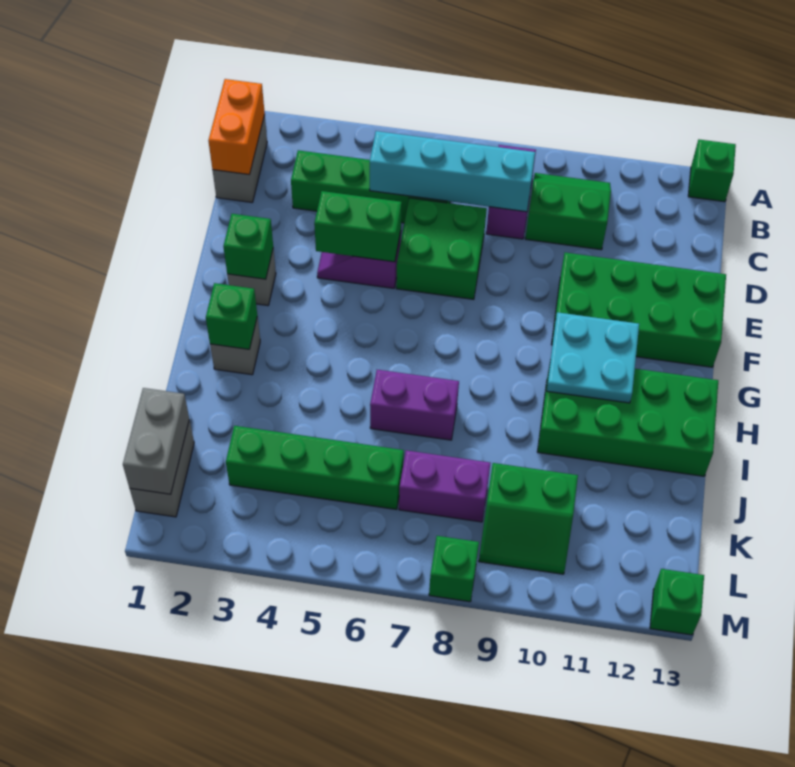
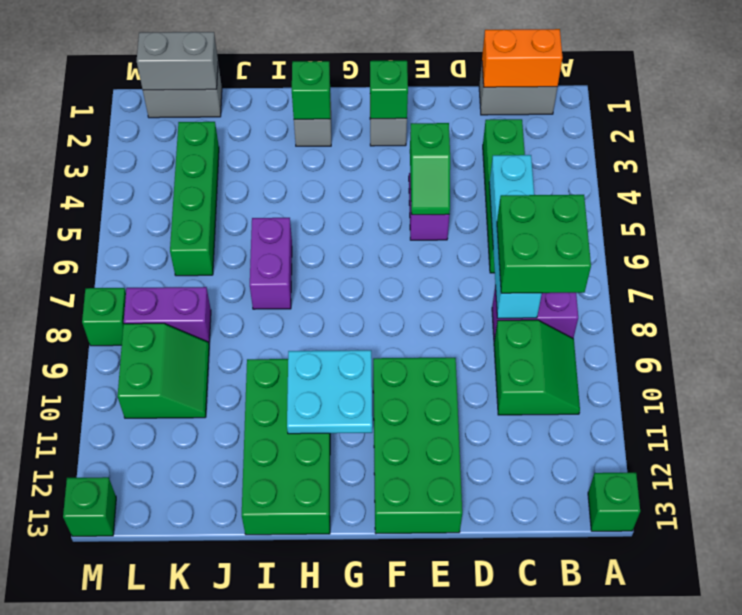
green brick D6:E7 level 1 -> green brick B7:C8 level 3
green brick E4:E5 level 2 -> green slope E4:E5 level 2 top 4
purple brick K7:K8 level 1 -> purple brick K8:L8 level 1
green slope K9:L10 level 1 top K -> green slope K9:L10 level 1 top L

